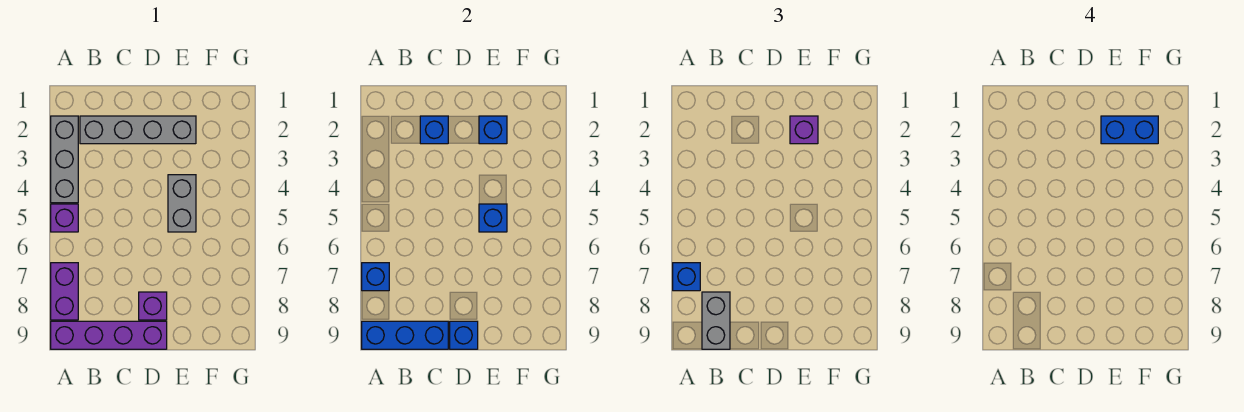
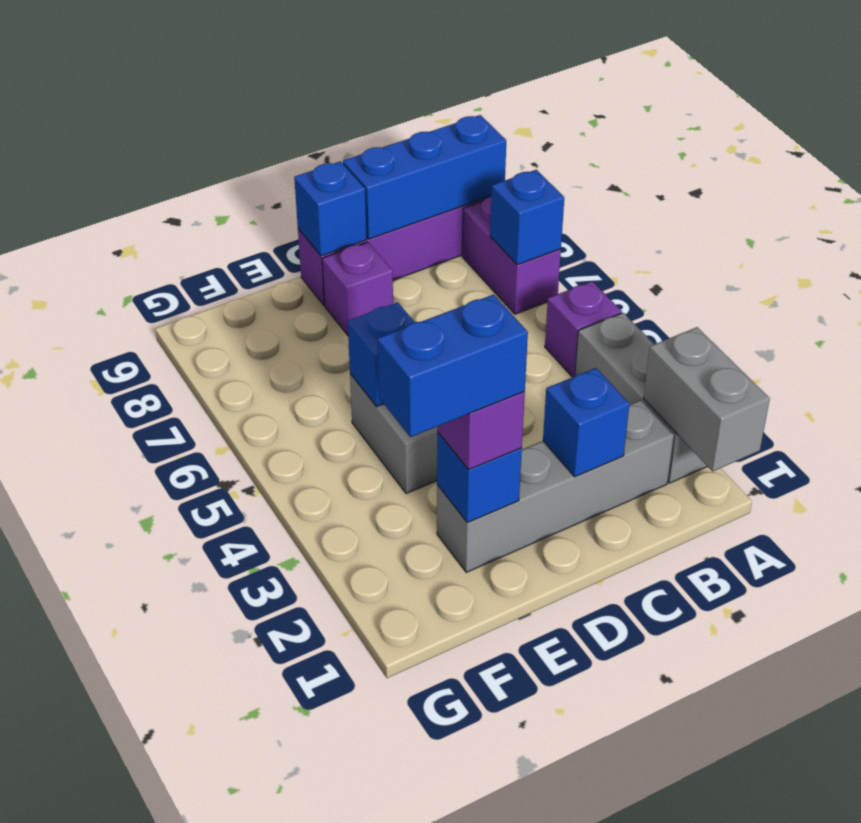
blue brick A7 level 3 -> none
grey brick B8:B9 level 3 -> grey brick A1:A2 level 2

